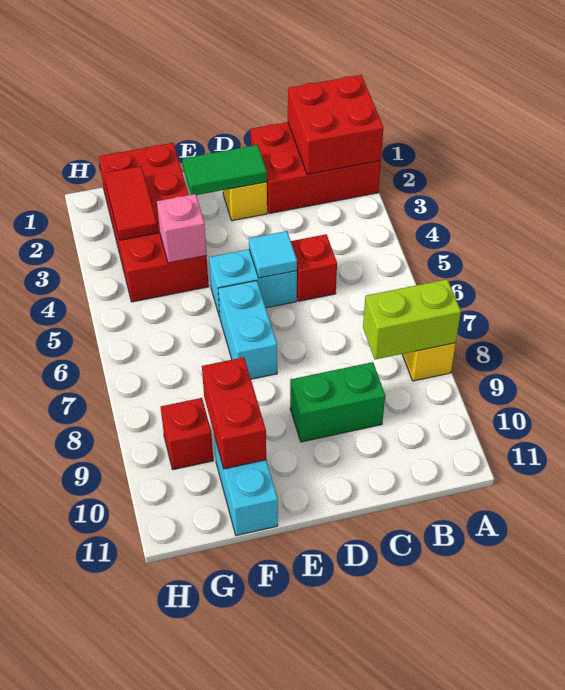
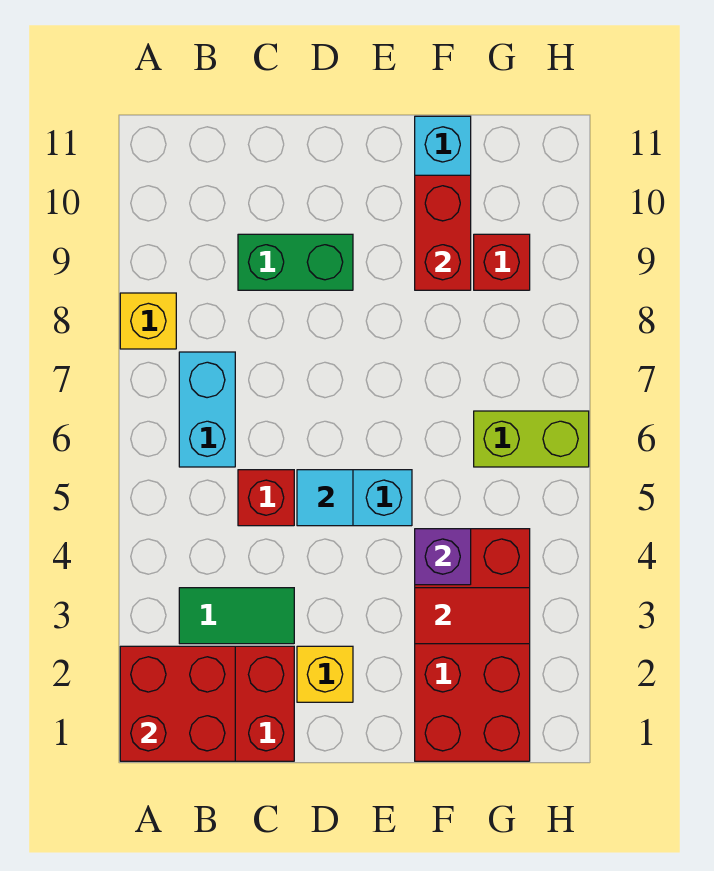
lime brick A8:B8 level 2 -> lime brick G6:H6 level 1
green tile D2:E2 level 2 -> green tile B3:C3 level 1
cyan brick E6:E7 level 1 -> cyan brick B6:B7 level 1
pink brick F4 level 2 -> purple brick F4 level 2
red tile G2:G3 level 2 -> red tile F3:G3 level 2

